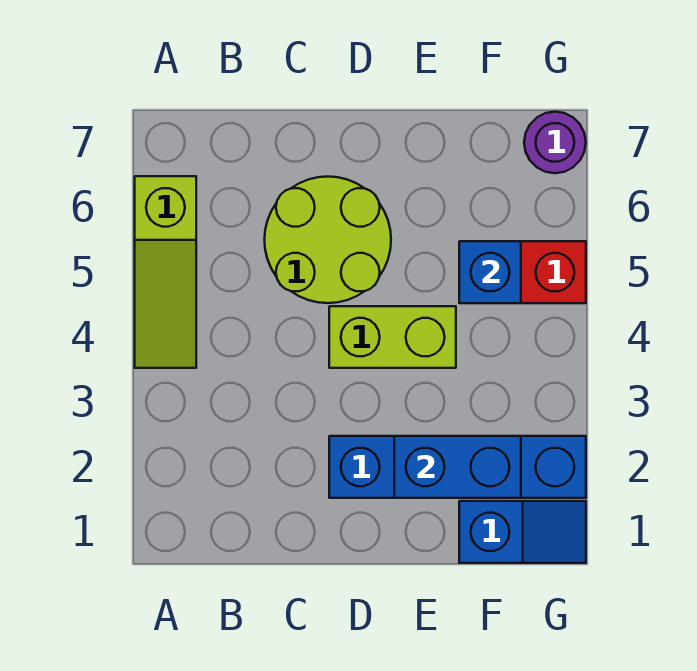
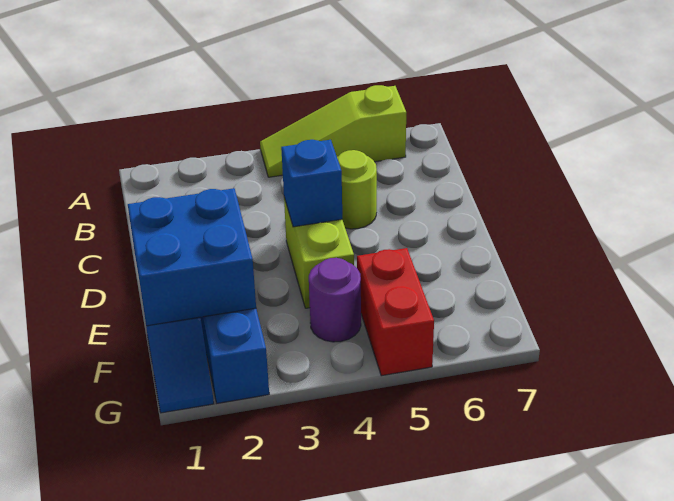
lime round brick C5:D6 level 1 -> lime round brick C5 level 1
blue brick E2:F2 level 2 -> blue brick E1:F2 level 2
blue brick F5 level 2 -> blue brick D4 level 2
purple round brick G7 level 1 -> purple round brick F4 level 1

